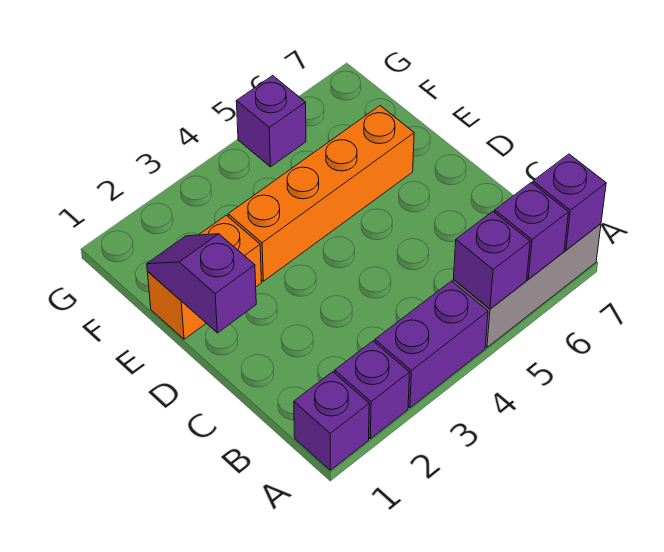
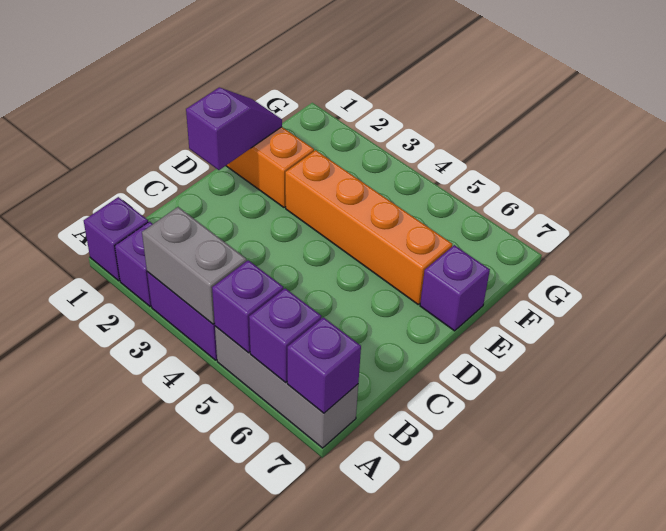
none -> grey brick A3:A4 level 2
purple brick G5 level 1 -> purple brick E7 level 1

